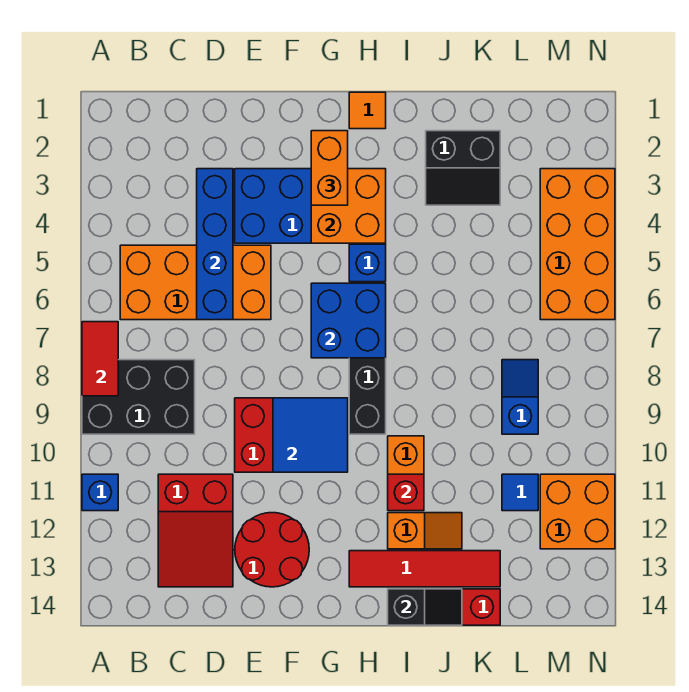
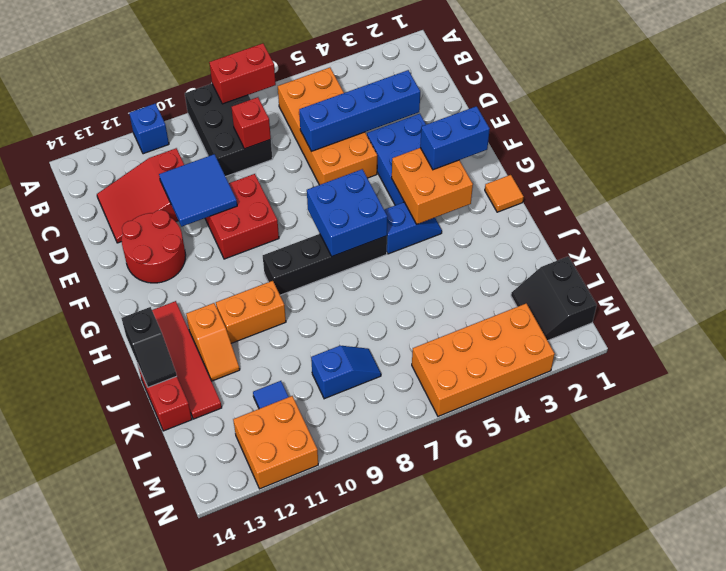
red tile A7:A8 level 2 -> red brick A7:A8 level 2
blue tile F9:G10 level 2 -> blue tile D10:E11 level 2
orange brick G2:G3 level 3 -> blue brick G2:G3 level 3
red brick I11 level 2 -> red brick C8 level 2
black slope J2:K3 level 1 top 2 -> black slope L1:M2 level 1 top 1

